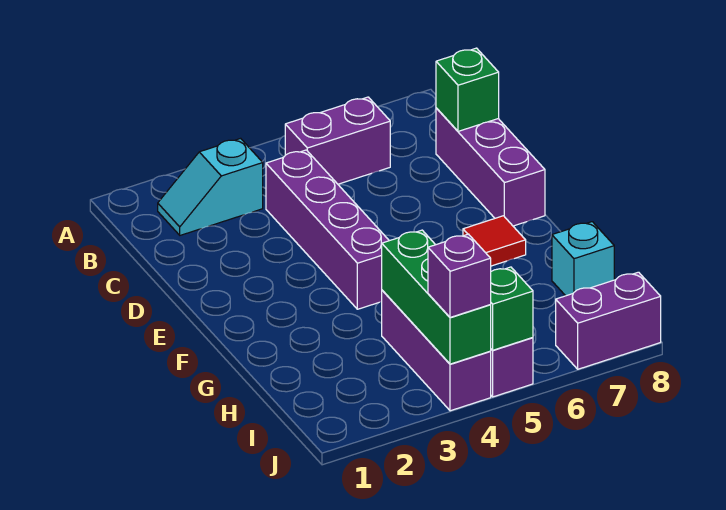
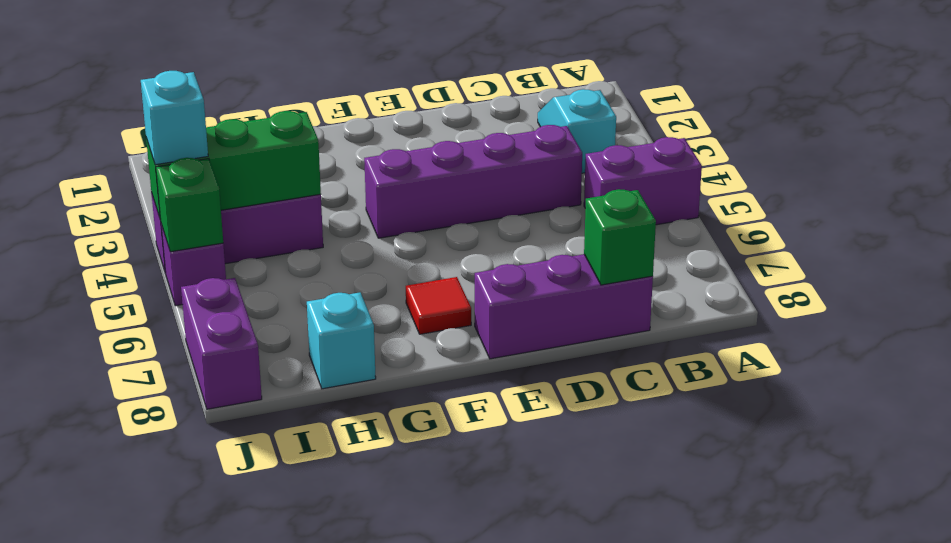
purple brick B5:B6 level 1 -> purple brick A5:B5 level 1
purple brick J4 level 3 -> cyan brick J4 level 3

